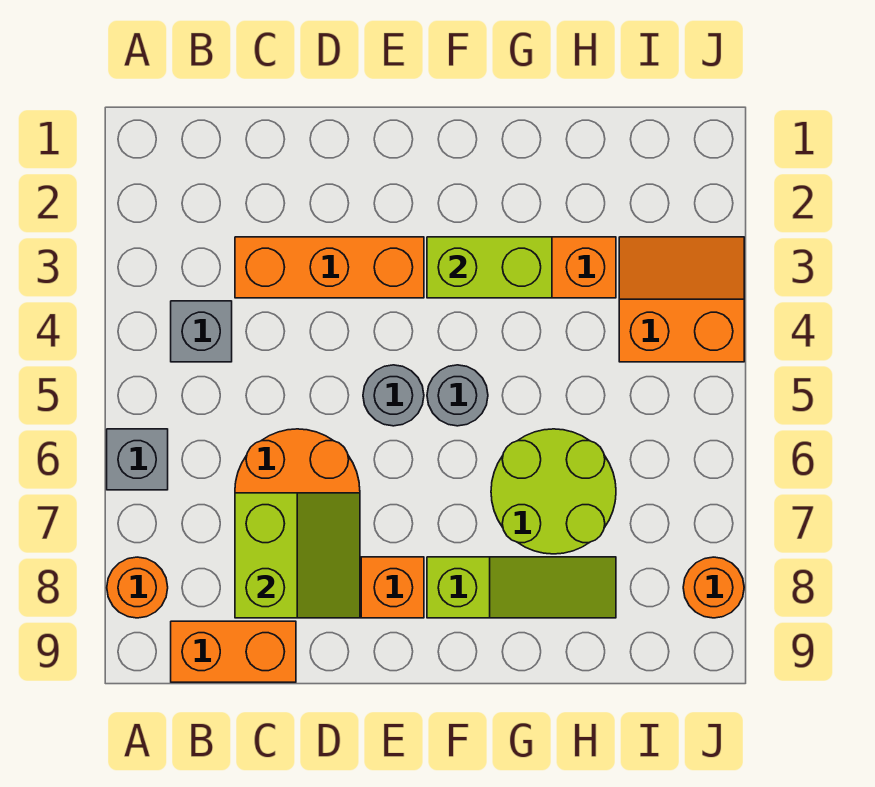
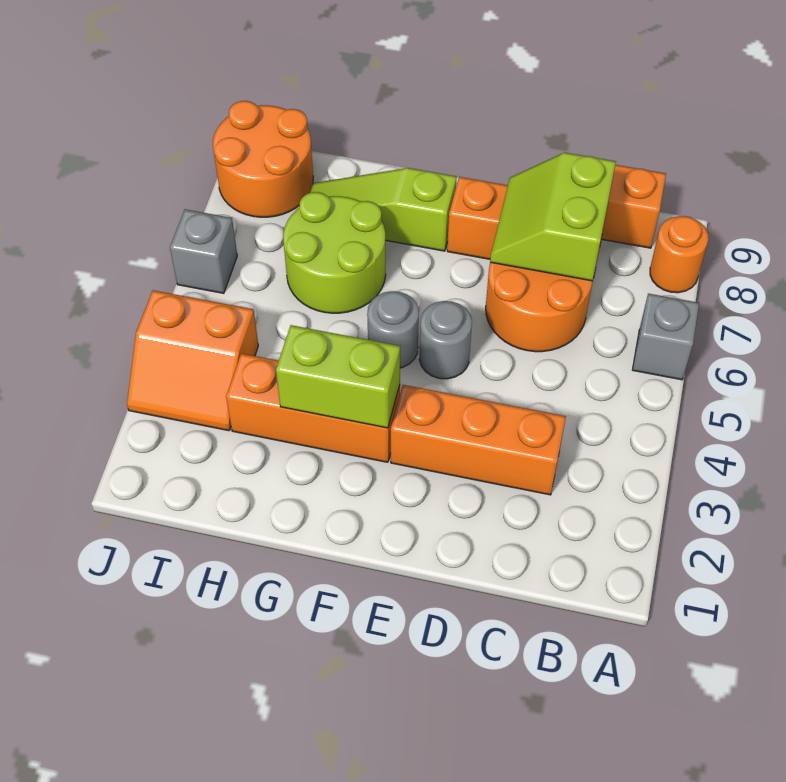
grey brick B4 level 1 -> grey brick J6 level 1
orange round brick J8 level 1 -> orange round brick I8:J9 level 1

